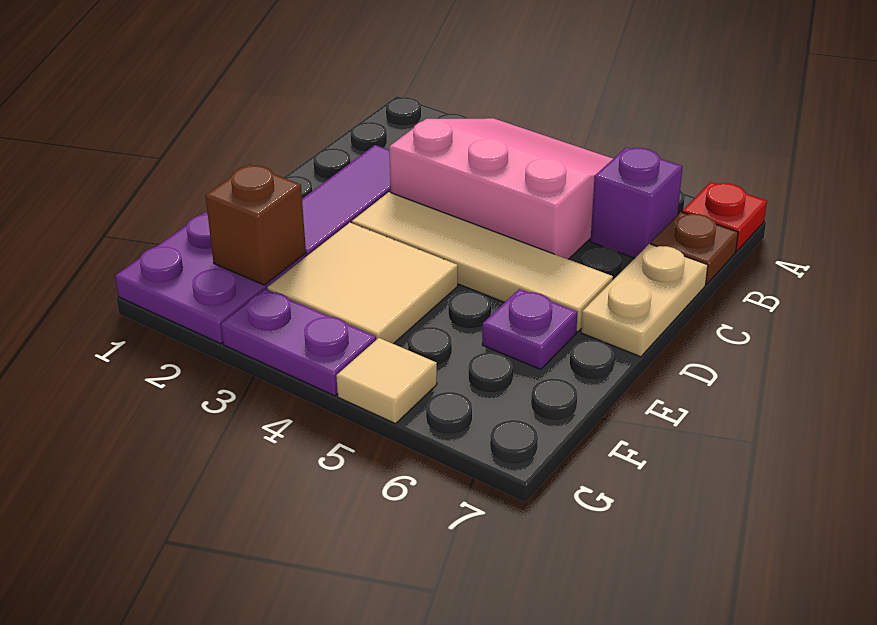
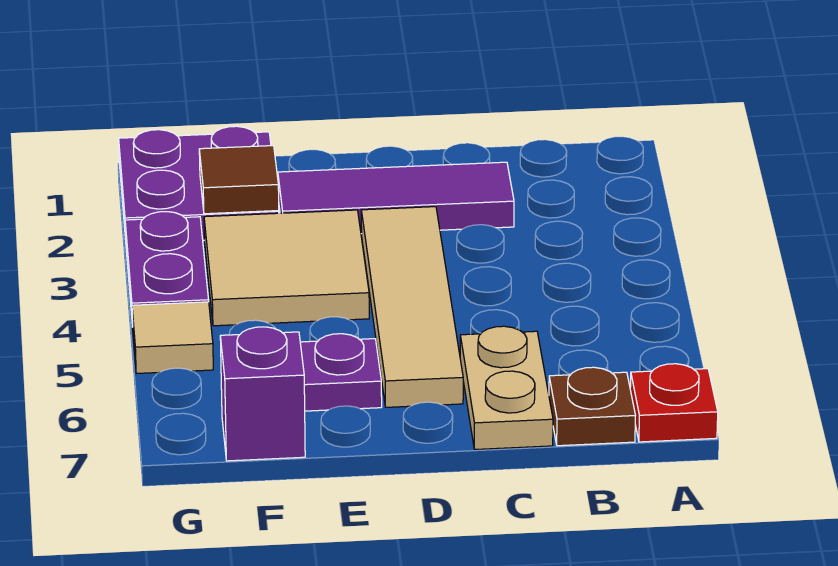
pink slope A3:C5 level 1 top C -> none
purple brick B6 level 1 -> purple brick F7 level 1
tan plate C7:D7 level 1 -> tan plate C6:C7 level 1
brown brick F2 level 2 -> brown tile F2 level 2

